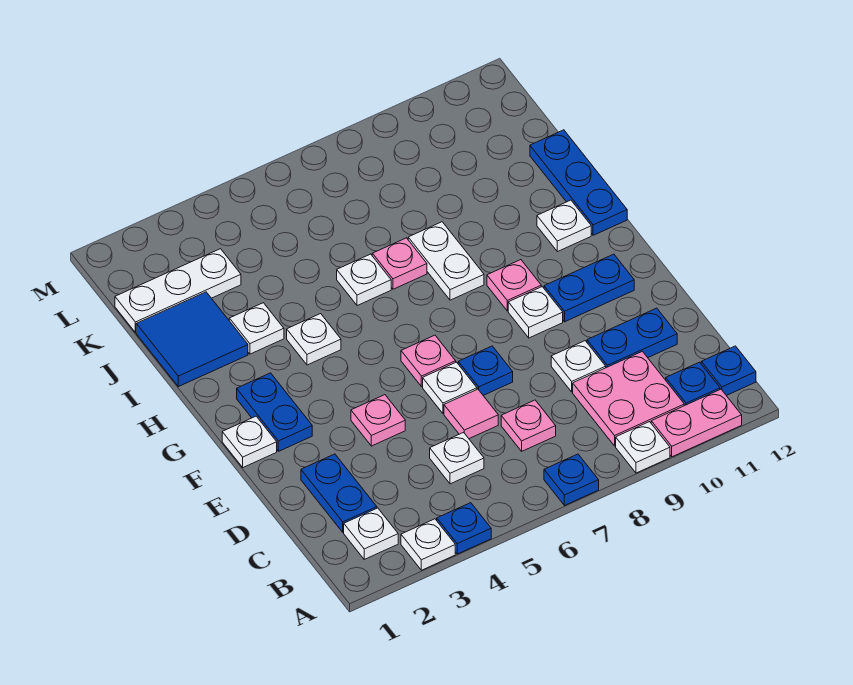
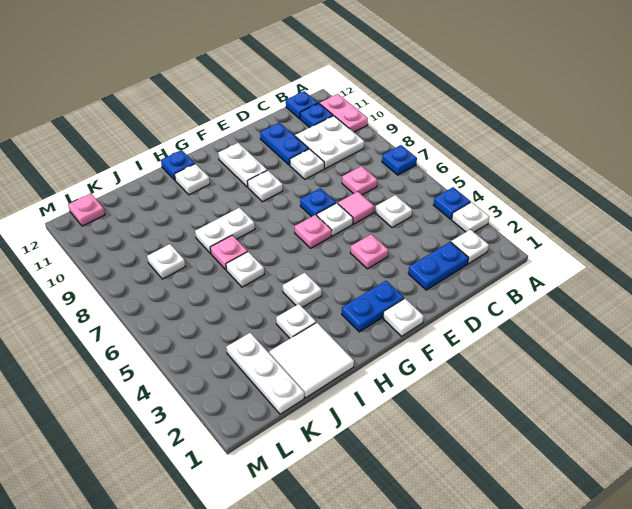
white plate A9 level 1 -> white plate K8 level 1
pink plate B9:C10 level 1 -> white plate B9:C10 level 1
blue plate F10:F11 level 1 -> white plate F10:F11 level 1
pink plate G9 level 1 -> pink plate L12 level 1
blue plate H12:J12 level 1 -> blue plate H12 level 1
blue tile I1:J2 level 1 -> white tile I1:J2 level 1

